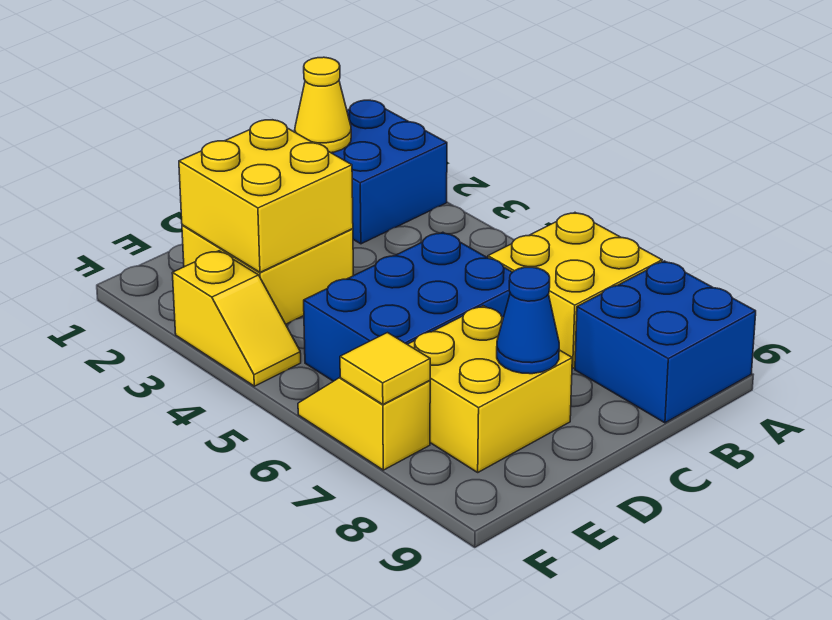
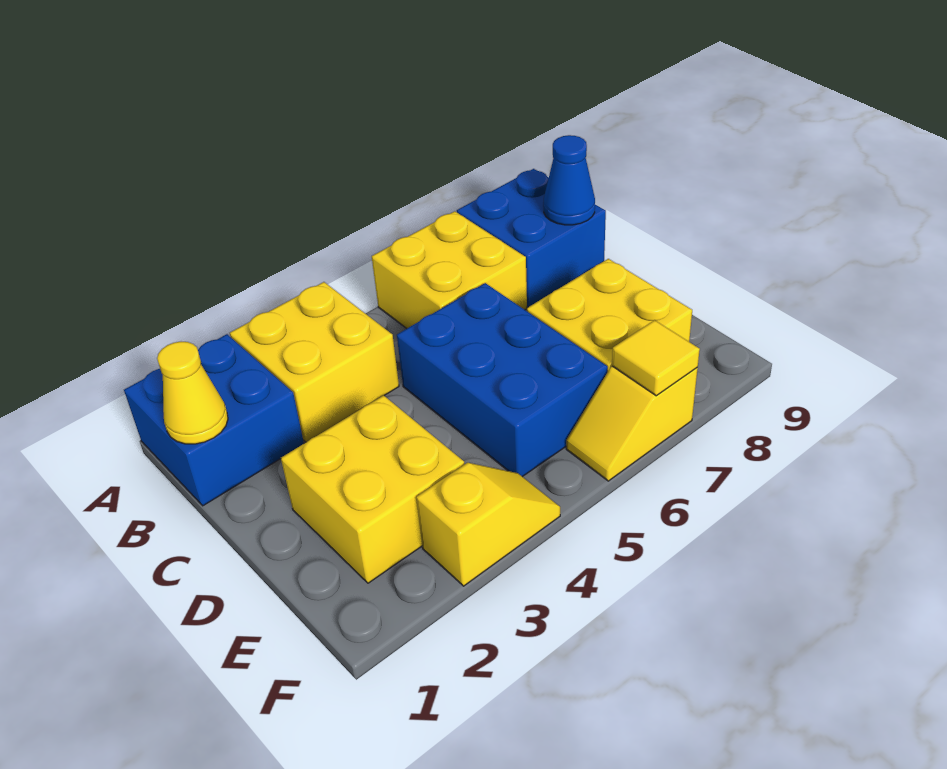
yellow brick D2:E3 level 2 -> yellow brick A3:B4 level 1
blue cone D8 level 2 -> blue cone B9 level 2

